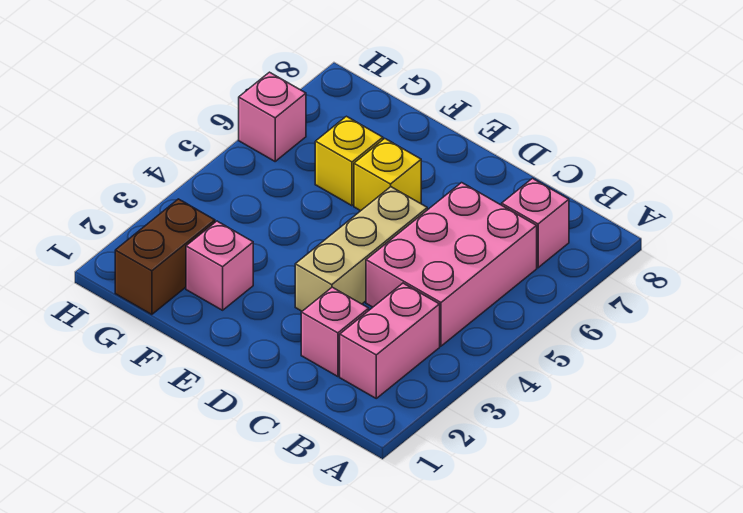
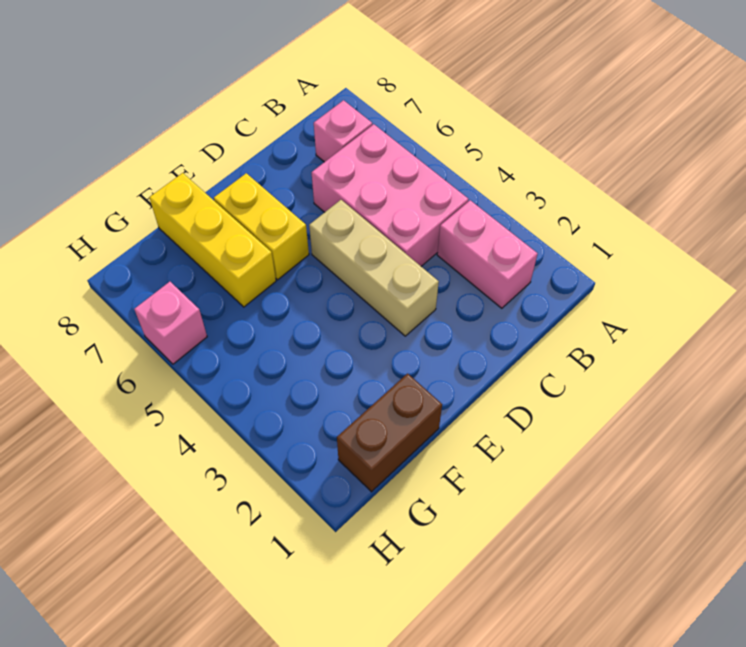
pink brick C2 level 1 -> none
yellow brick E6 level 1 -> yellow brick E6:E7 level 1
pink brick F2 level 1 -> none
yellow brick F6 level 1 -> yellow brick F6:F8 level 1
brown brick G1:G2 level 1 -> brown brick F1:G1 level 1

